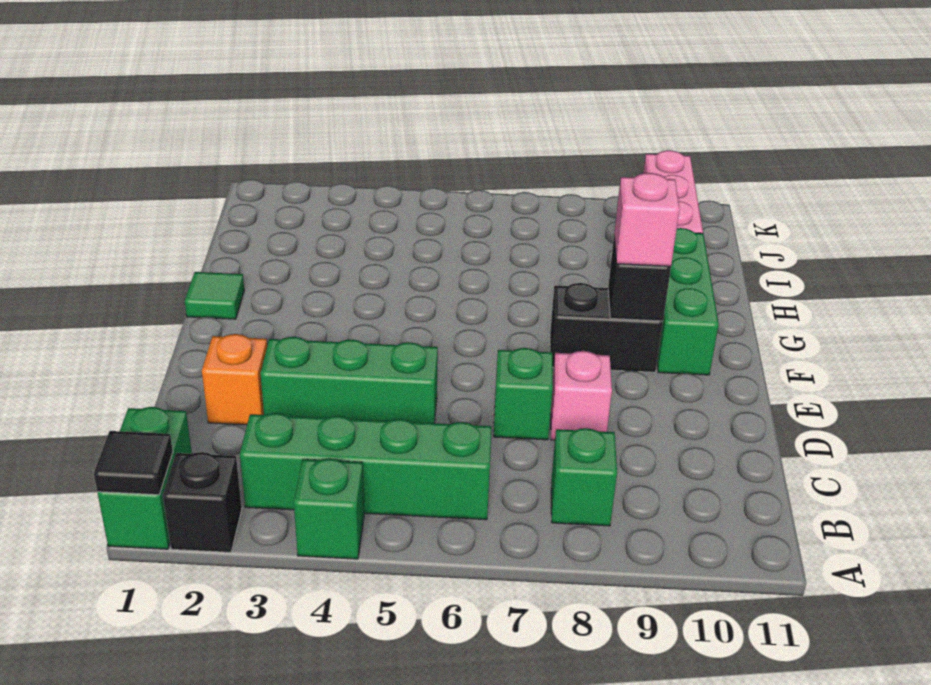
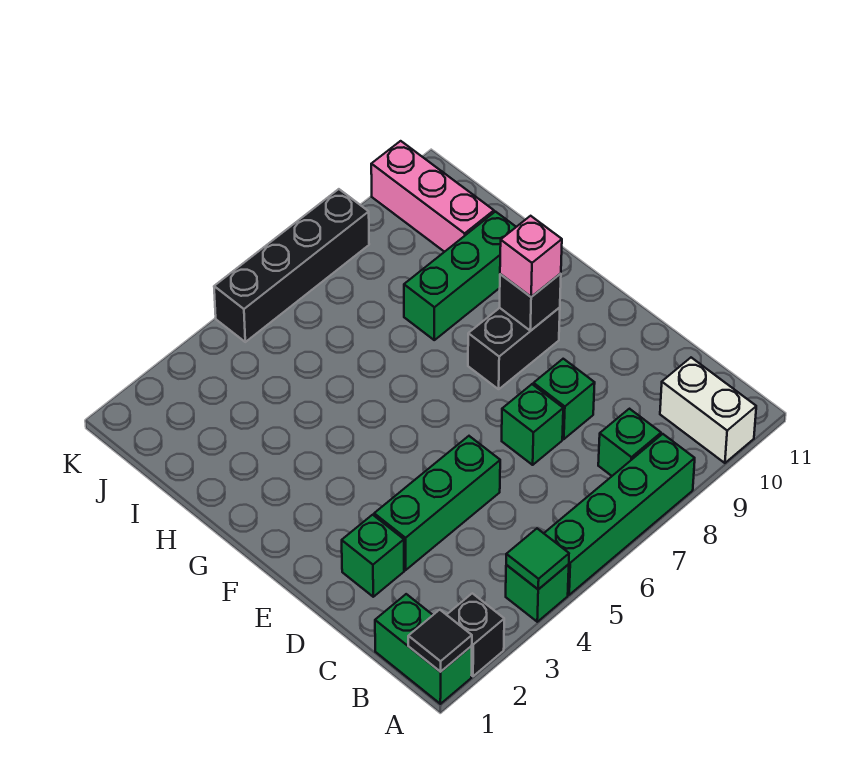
none -> white brick A10:B10 level 1
green brick B3:B6 level 1 -> green brick A5:A8 level 1
orange brick D2 level 1 -> green brick D2 level 1
pink brick D8 level 1 -> green brick D8 level 1
green brick F10:H10 level 1 -> green brick H8:H10 level 1
green tile G1 level 1 -> green tile A4 level 2
none -> black brick K5:K8 level 1

